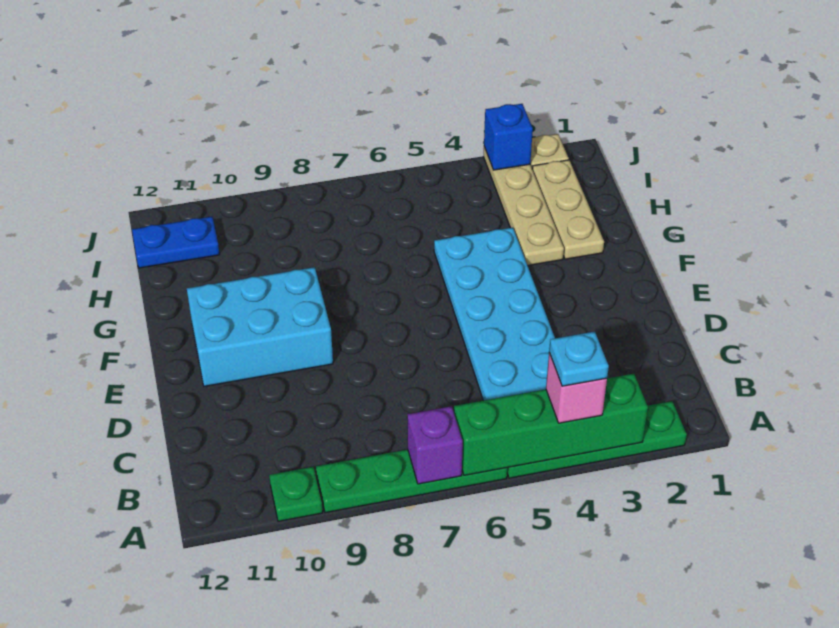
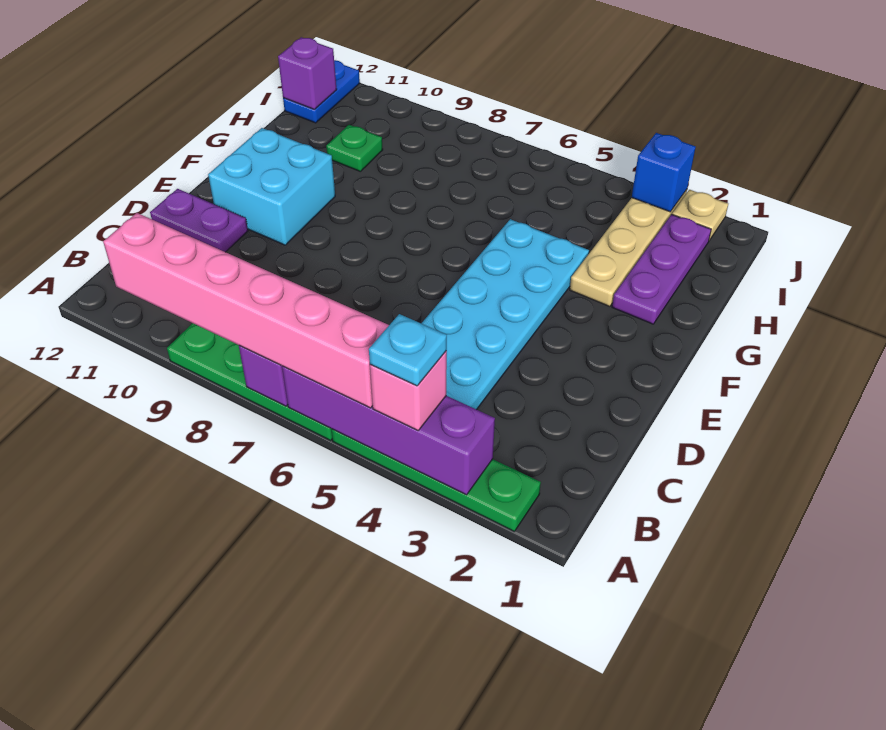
green brick A3:A6 level 2 -> purple brick A3:A6 level 2
none -> pink brick A5:A10 level 3
green plate A10 level 1 -> green plate H10 level 1
none -> purple plate D11:D12 level 1
cyan brick E9:F11 level 1 -> cyan brick E10:F11 level 1
tan plate G2:I2 level 1 -> purple plate G2:I2 level 1
blue plate I11:I12 level 1 -> blue plate I12:J12 level 1
none -> purple brick I12 level 2

